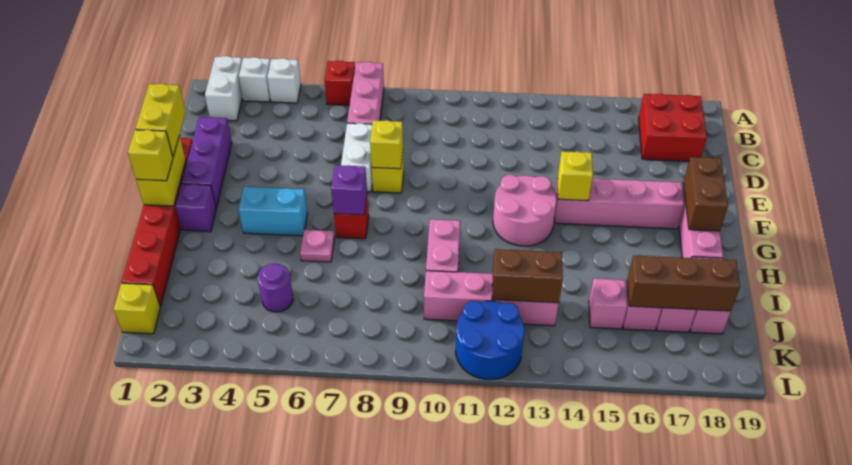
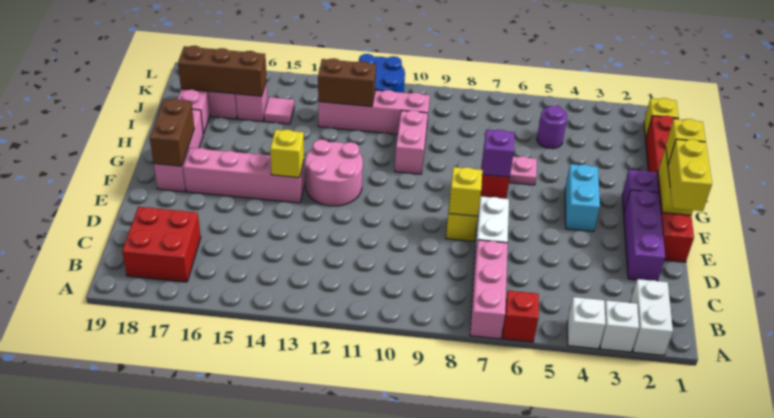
cyan brick G4:G5 level 1 -> cyan brick F4:G4 level 1
pink brick J15 level 1 -> pink tile J15 level 1

